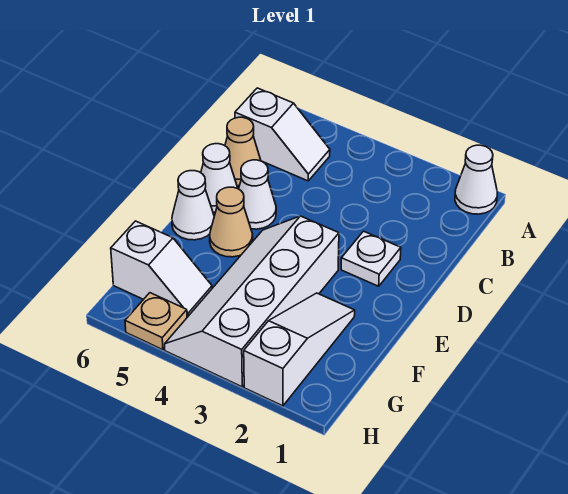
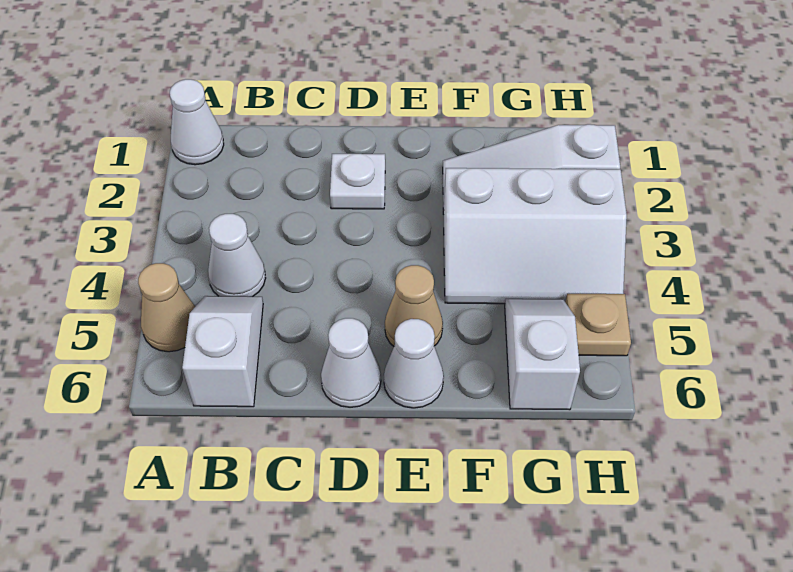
tan cone C6 level 1 -> tan cone A5 level 1
white cone D5 level 1 -> white cone B4 level 1
white slope E3:H4 level 1 top 3 -> white slope F3:H4 level 1 top 3

